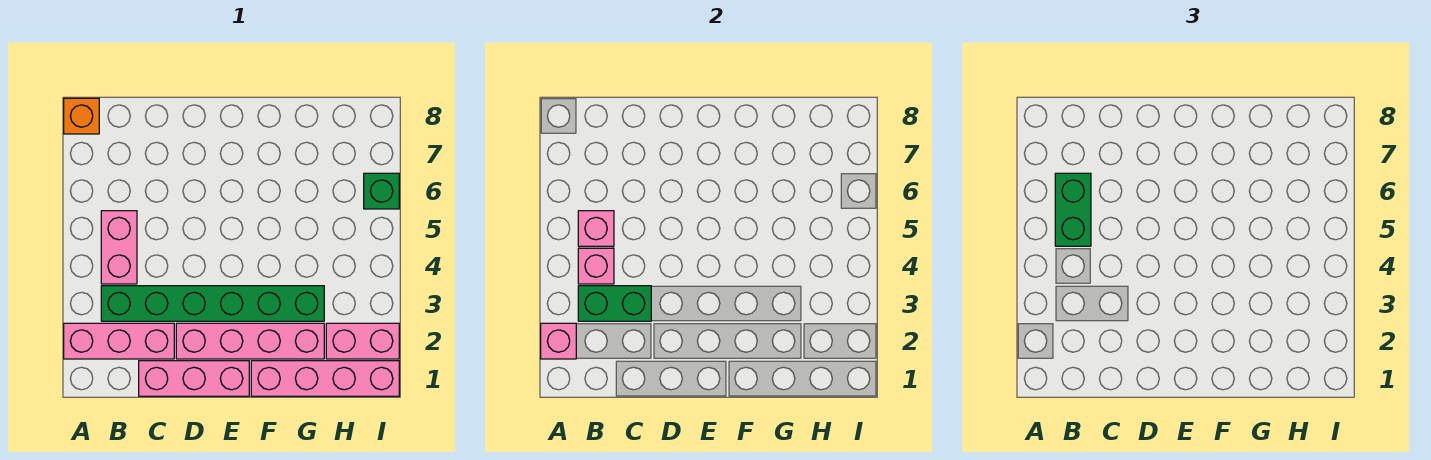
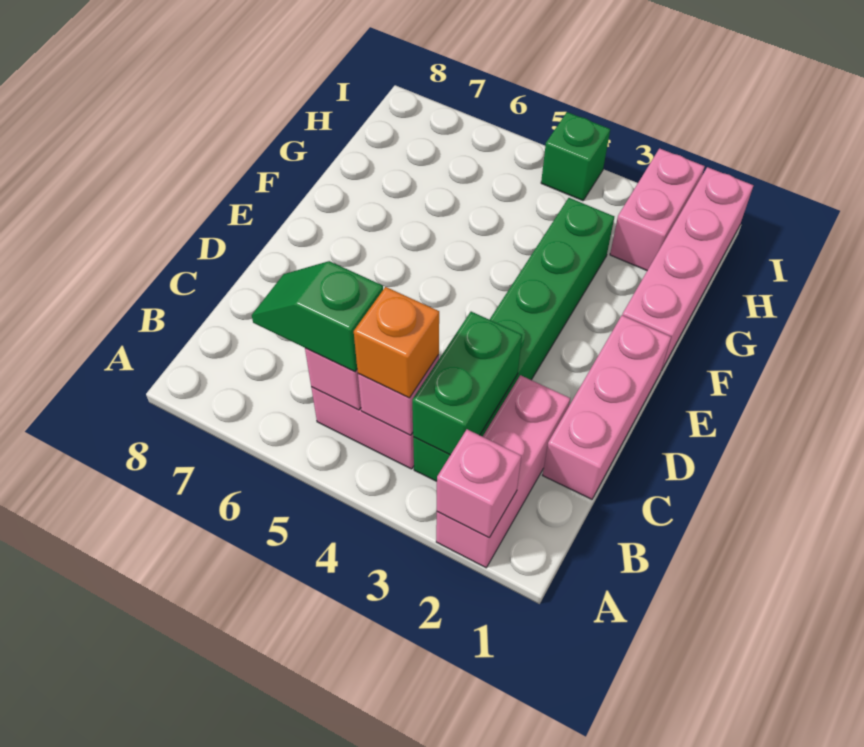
orange brick A8 level 1 -> orange brick B4 level 3
green brick B5:B6 level 3 -> green slope B5:B6 level 3 top 5
pink brick D2:G2 level 1 -> none
green brick I6 level 1 -> green brick I4 level 1

